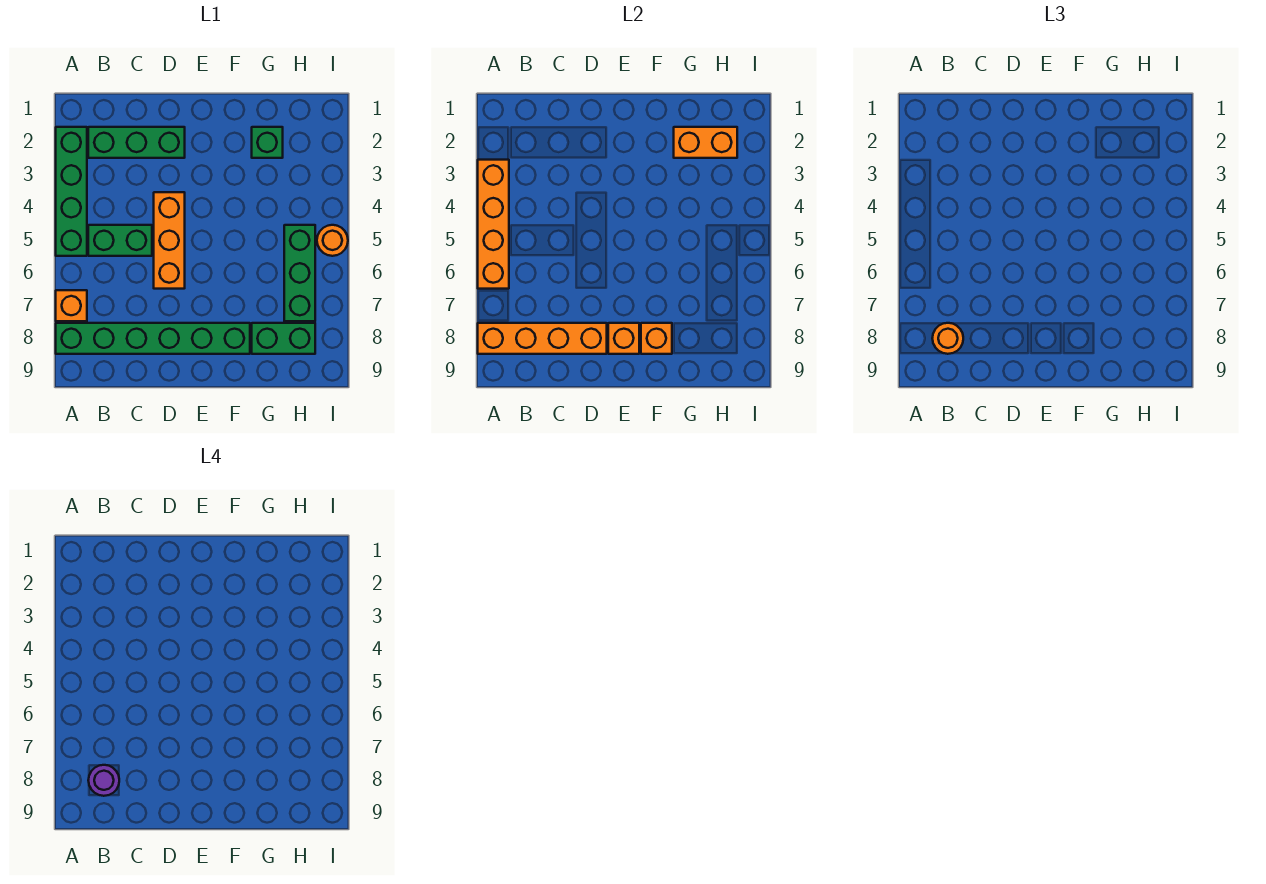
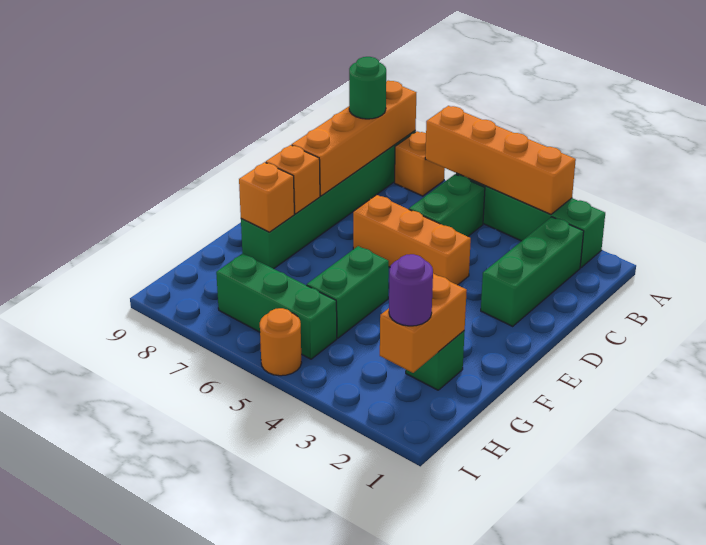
orange round brick B8 level 3 -> green round brick B8 level 3
purple round brick B8 level 4 -> purple round brick H2 level 3
green brick G8:H8 level 1 -> green brick F5:G5 level 1

